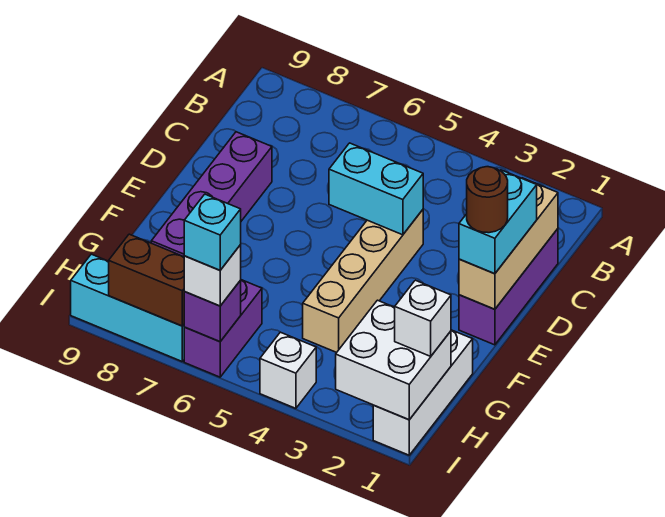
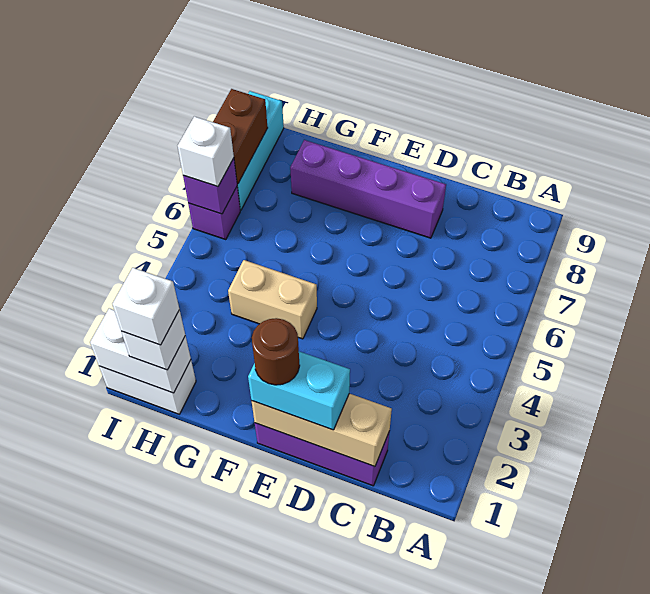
tan brick D4:G4 level 1 -> tan brick F4:G4 level 1
cyan brick D4:D5 level 2 -> none
white brick G1:I1 level 1 -> white brick H1:I1 level 1
white brick H1:I2 level 2 -> white brick H1:I1 level 2
purple brick H6:I6 level 1 -> purple brick I6 level 1
white brick I4 level 1 -> white brick H1 level 4
cyan brick I6 level 4 -> none

